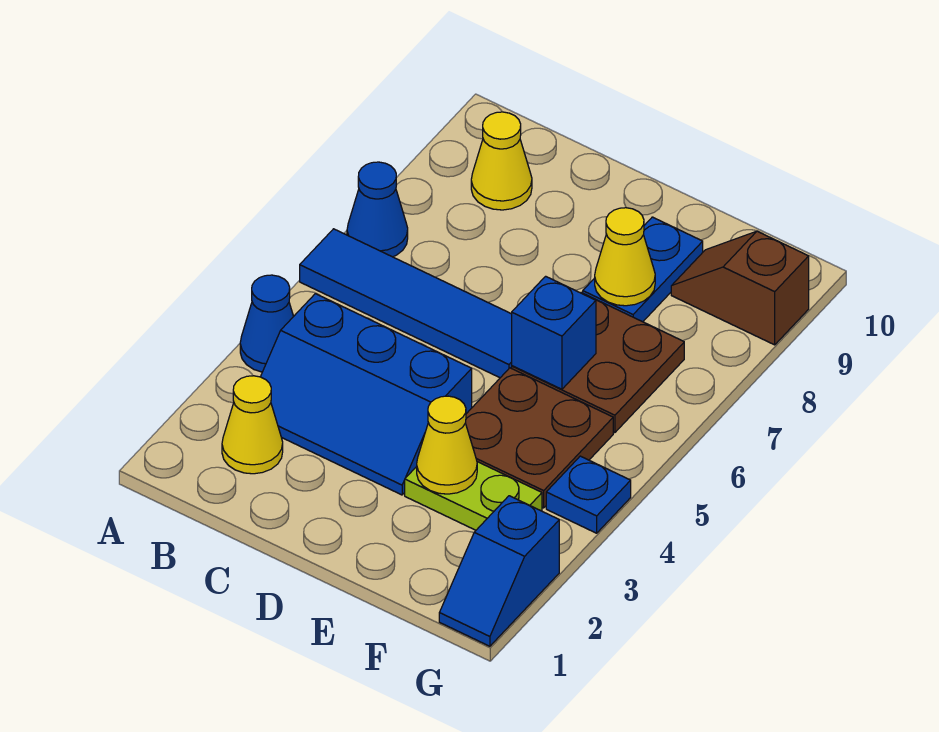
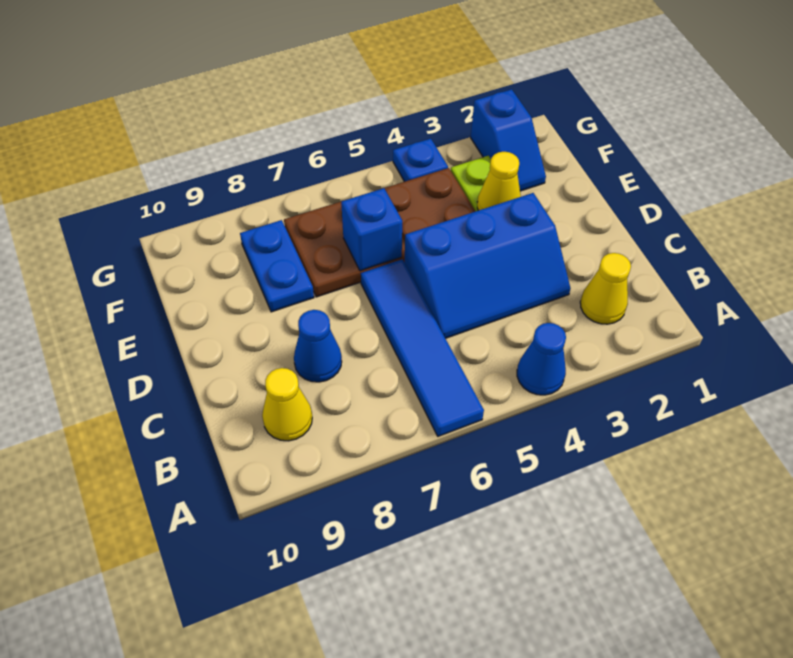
blue cone A7 level 1 -> blue cone C8 level 1
blue slope B3:D4 level 1 top 4 -> blue slope C3:D5 level 1 top D
blue plate E8:E9 level 1 -> blue plate E8:F8 level 1
yellow cone E8 level 2 -> none
brown slope F9:G9 level 1 top G -> none
blue slope G1:G2 level 1 top 2 -> blue slope F2:G2 level 1 top G

